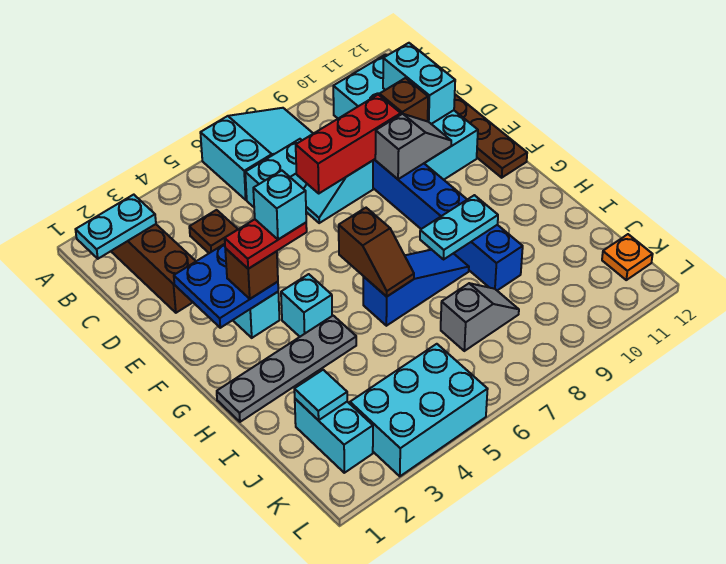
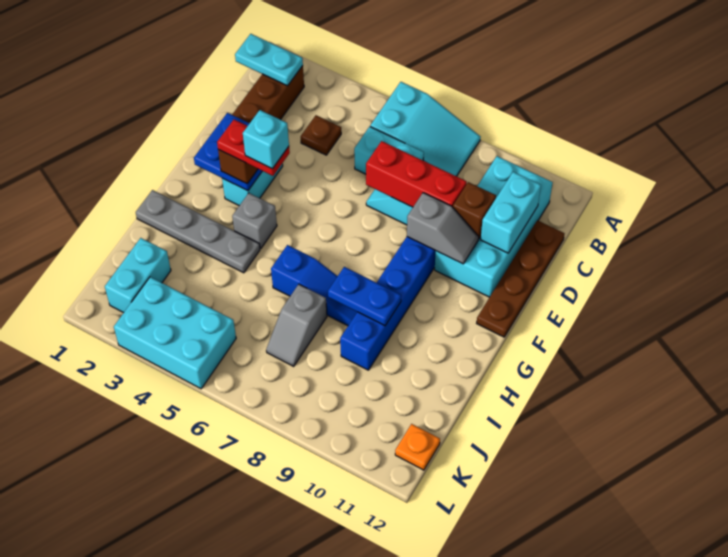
cyan brick G4 level 1 -> grey brick G4 level 1
brown slope G6:H6 level 2 top G -> none
cyan plate H8:H9 level 2 -> blue plate H8:H9 level 2
cyan tile J2 level 2 -> none
grey slope J7:J8 level 1 top 7 -> grey slope I7:J7 level 1 top I

